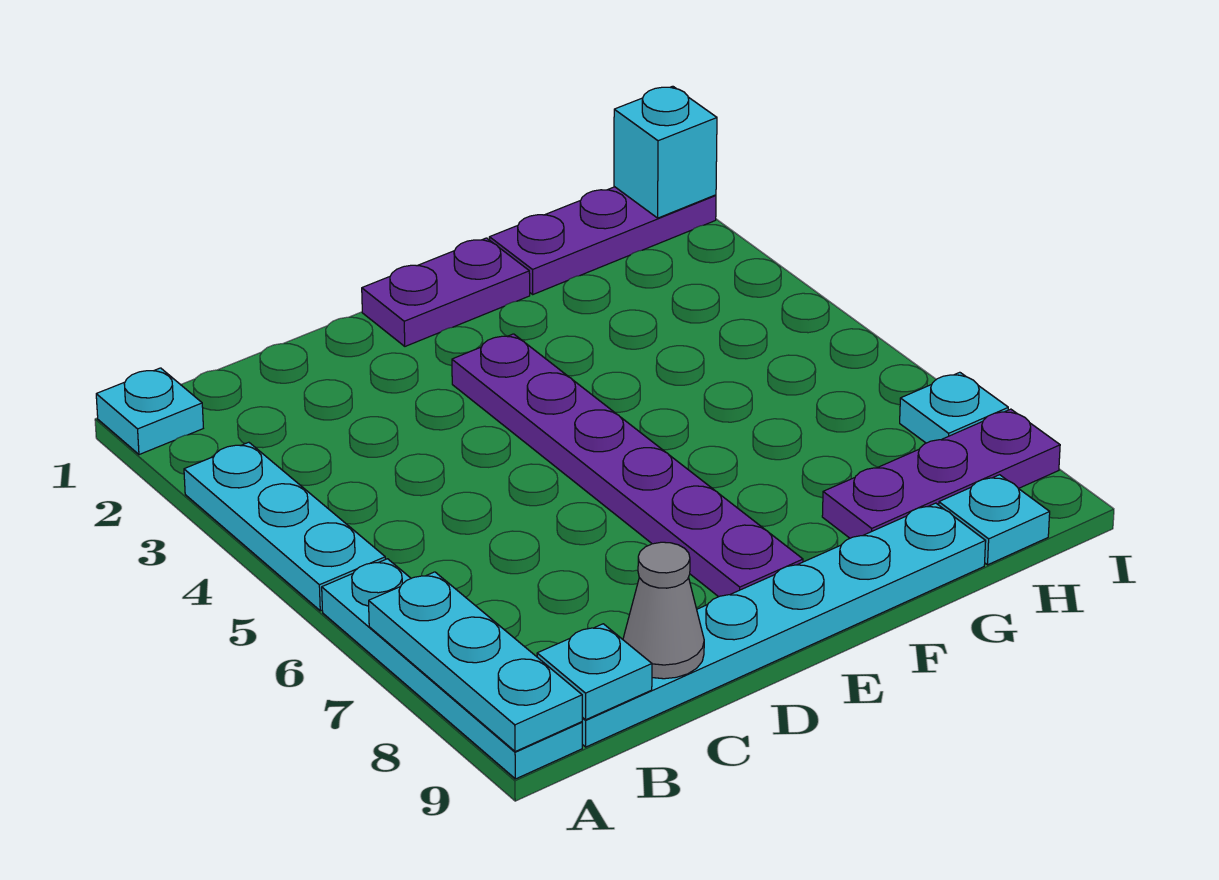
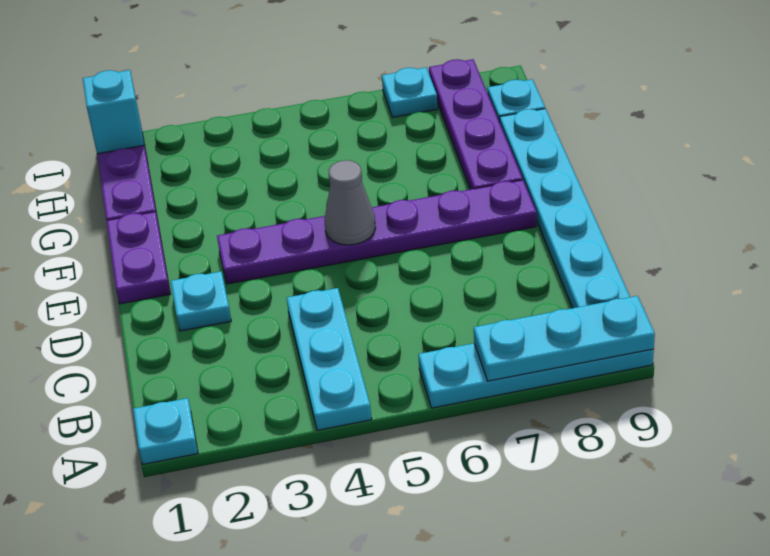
cyan plate A3:A5 level 1 -> cyan plate A4:C4 level 1
cyan plate B9 level 2 -> cyan plate D2 level 1
grey cone C9 level 2 -> grey cone E5 level 2
purple plate G8:I8 level 1 -> purple plate F8:I8 level 1

